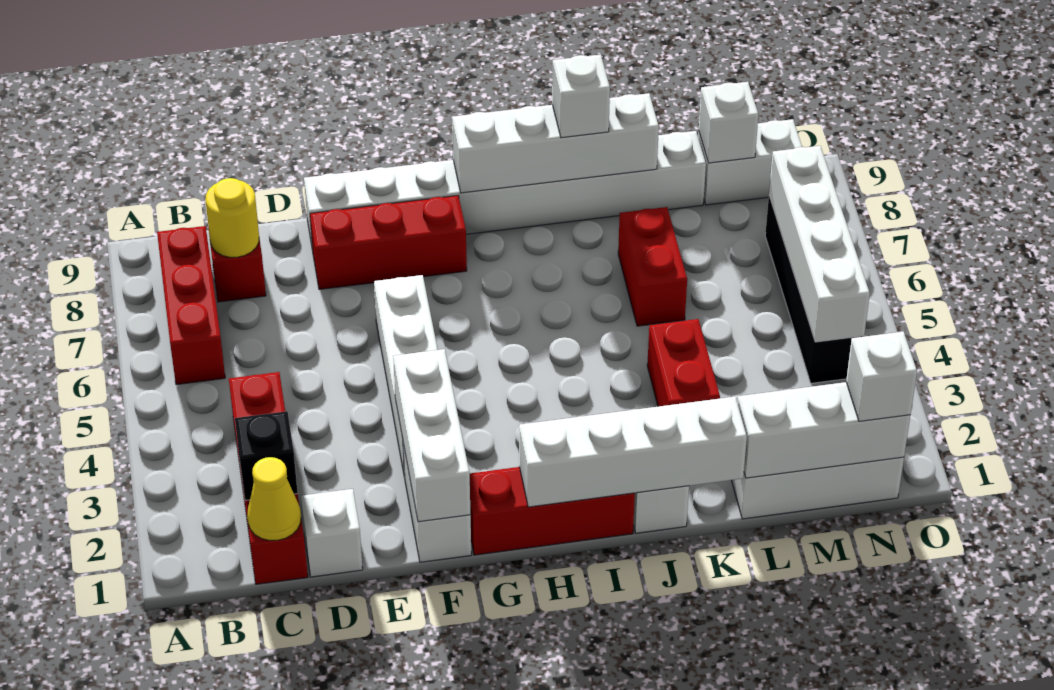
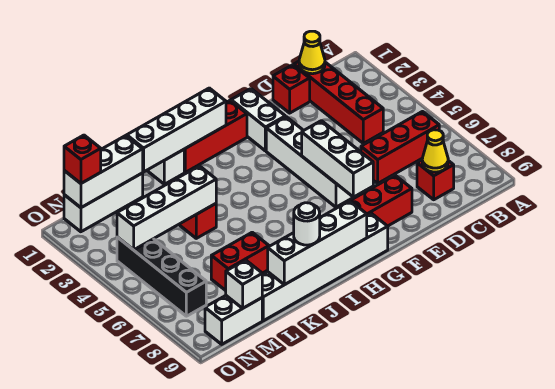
red brick B6:B8 level 1 -> red brick B6:D6 level 1
black brick C2 level 2 -> none
yellow round brick C8 level 2 -> yellow cone C8 level 2
white brick D1 level 1 -> red brick D1 level 1
white brick E9:L9 level 1 -> white brick G9:L9 level 1
white brick F1:F3 level 2 -> white brick F5:F7 level 2
white brick J9 level 3 -> white round brick J9 level 3
red brick K6:K7 level 1 -> red brick K7:L7 level 1
white brick N1 level 3 -> red brick N1 level 3
white brick N4:N7 level 2 -> white brick K4:N4 level 2

